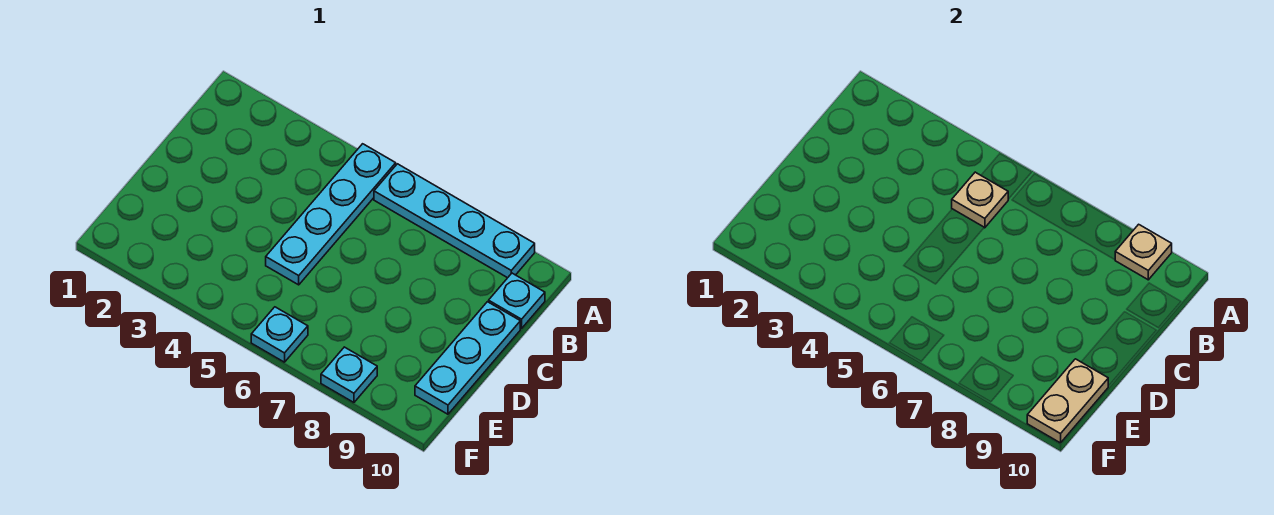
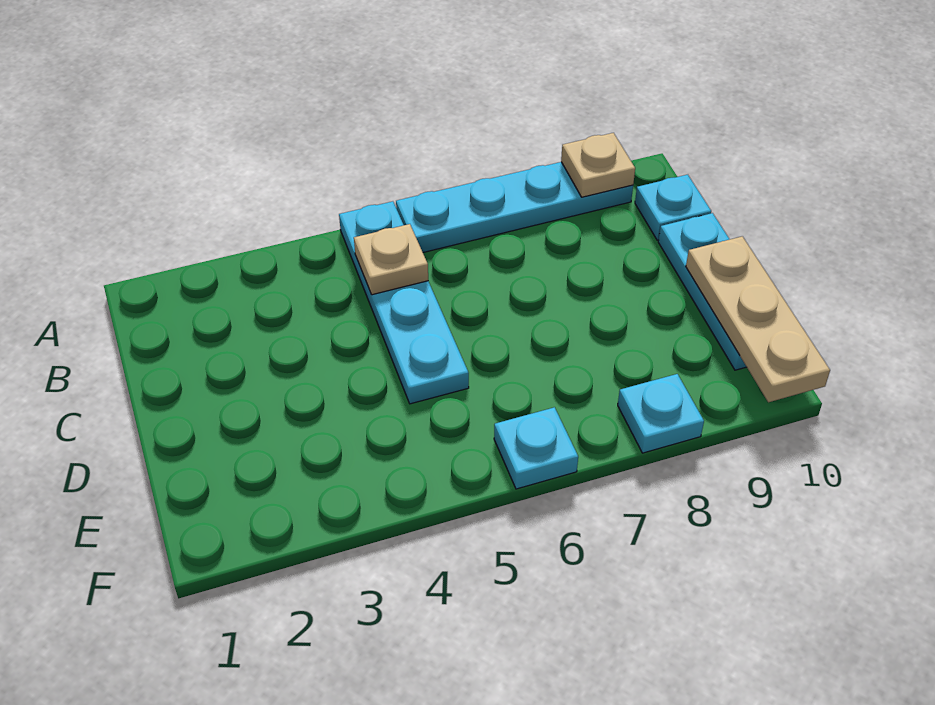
tan plate E10:F10 level 2 -> tan plate D10:F10 level 2

